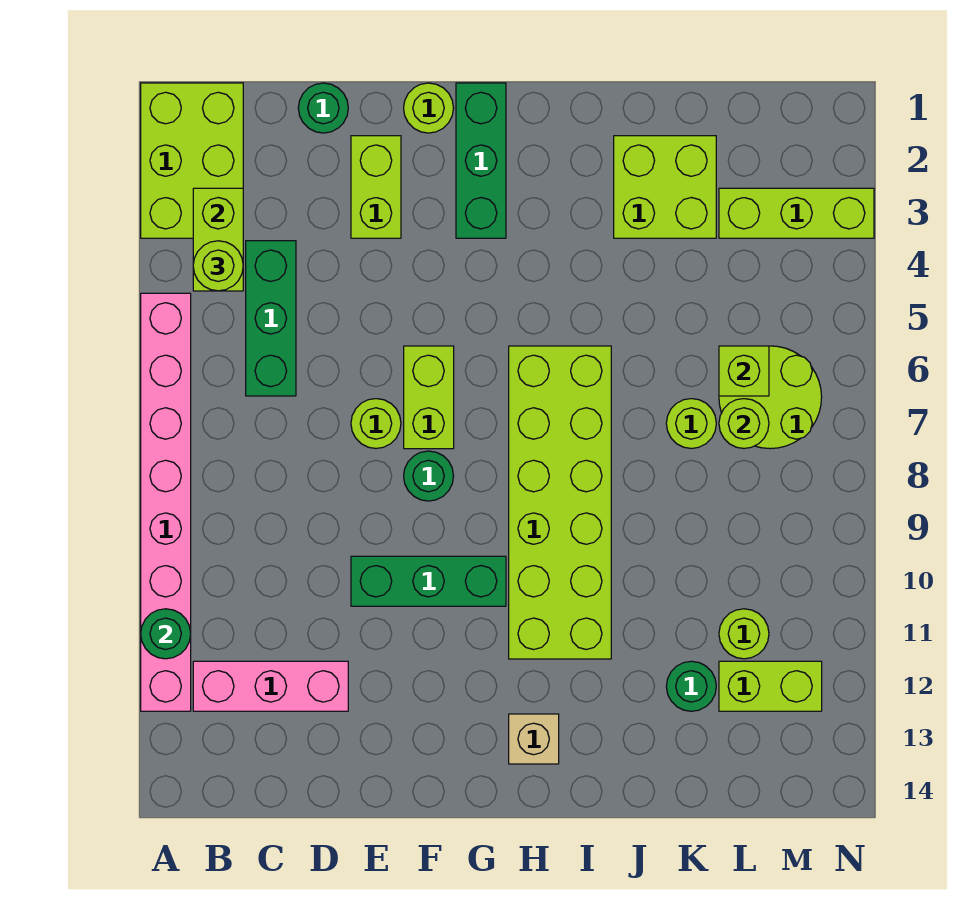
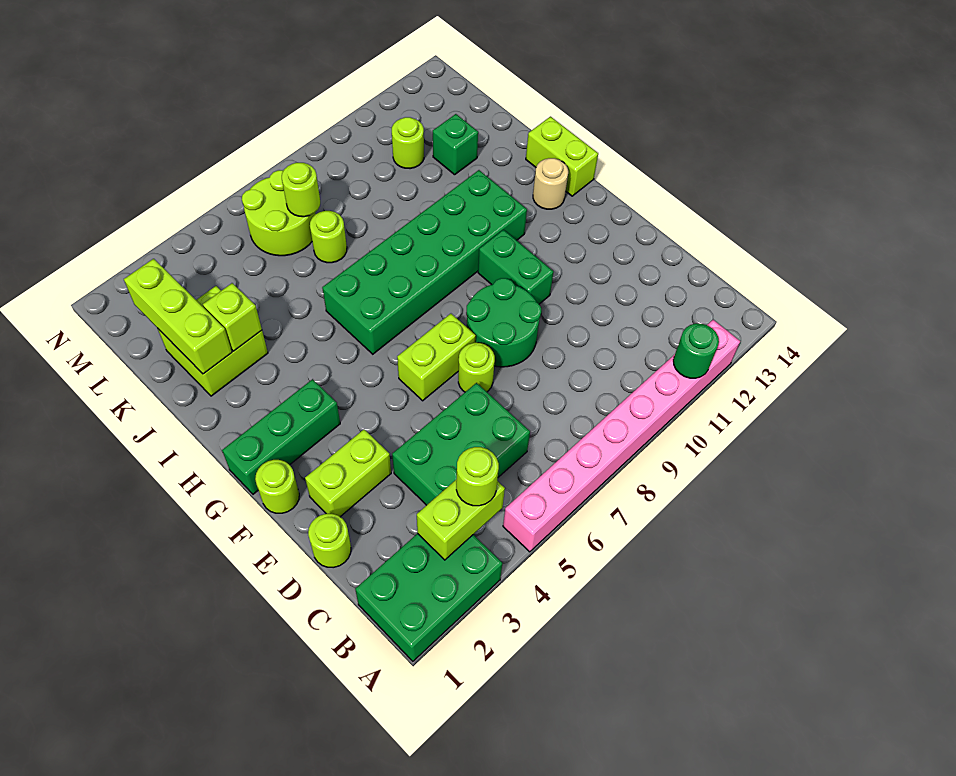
lime brick A1:B3 level 1 -> green brick A1:B3 level 1
pink brick B12:D12 level 1 -> none
green brick C4:C6 level 1 -> green brick C4:D6 level 1
green round brick D1 level 1 -> lime round brick D1 level 1
green brick E10:G10 level 1 -> green brick F10:G10 level 1
green round brick F8 level 1 -> green round brick E8:F9 level 1
lime brick H6:I11 level 1 -> green brick H6:I11 level 1
tan brick H13 level 1 -> tan round brick H13 level 1
green round brick K12 level 1 -> green brick K12 level 1
lime brick L3:N3 level 1 -> lime brick J2:L2 level 2
lime brick L6 level 2 -> lime brick J3 level 2
lime brick L12:M12 level 1 -> lime brick H14:I14 level 1

